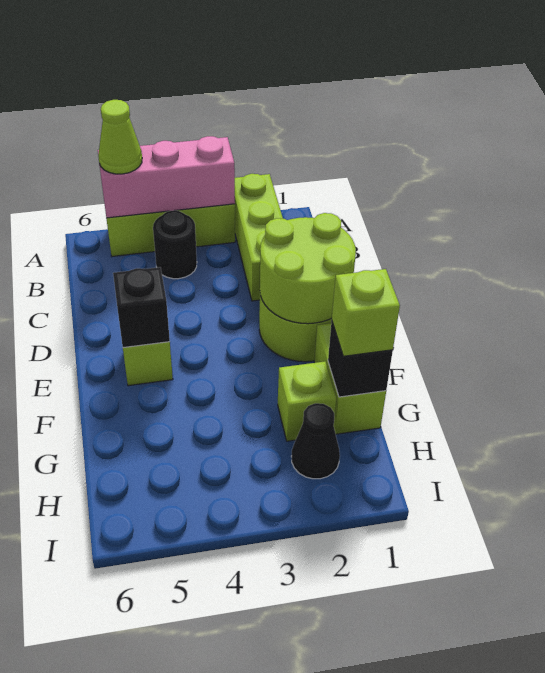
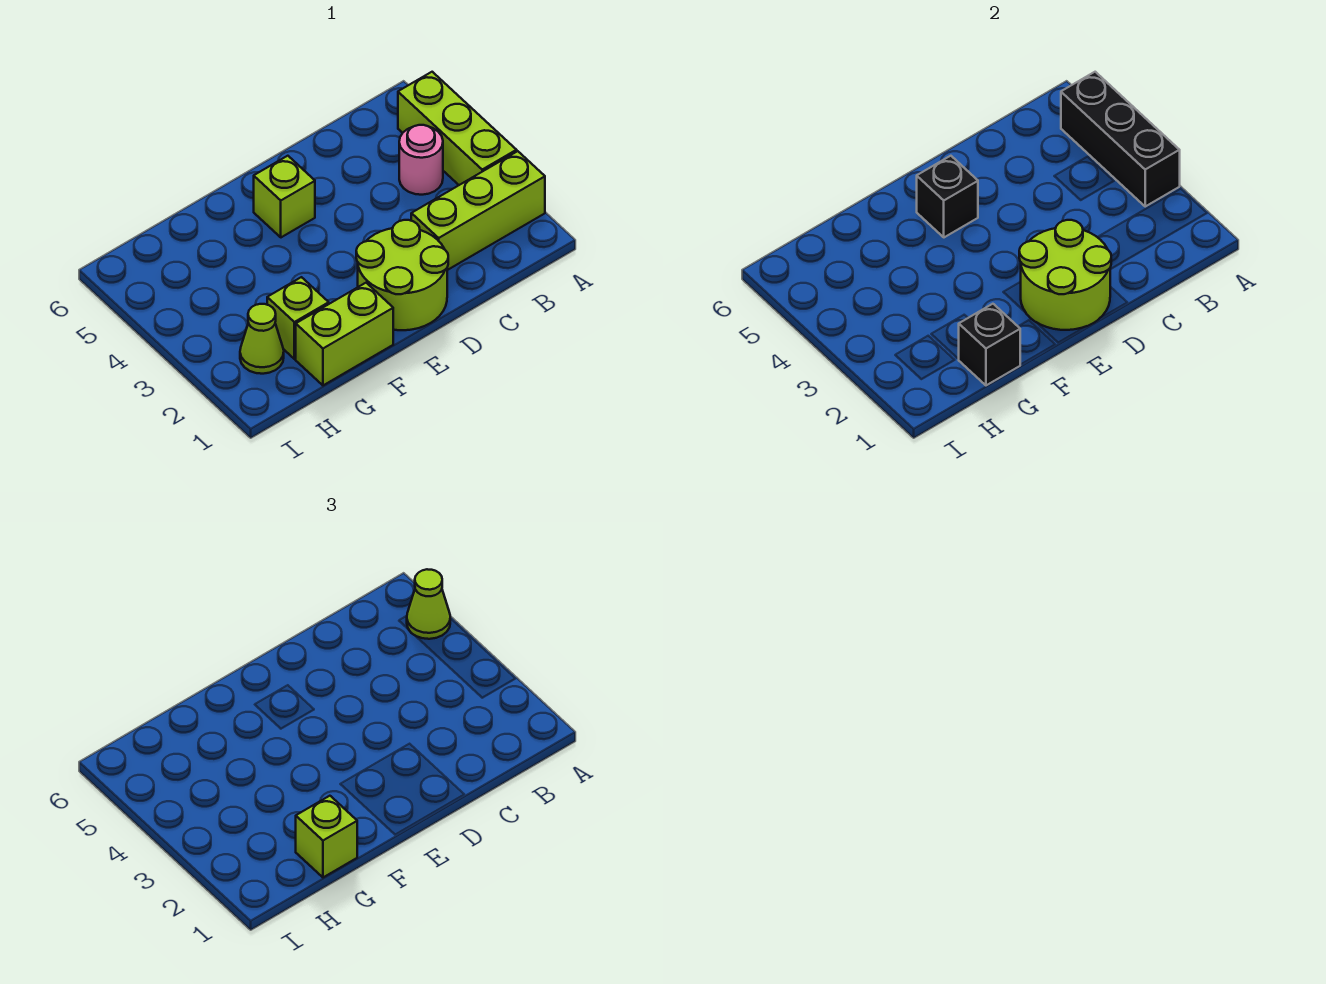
pink brick A3:A5 level 2 -> black brick A3:A5 level 2
black round brick B4 level 1 -> pink round brick B4 level 1
black cone H2 level 1 -> lime cone H2 level 1

